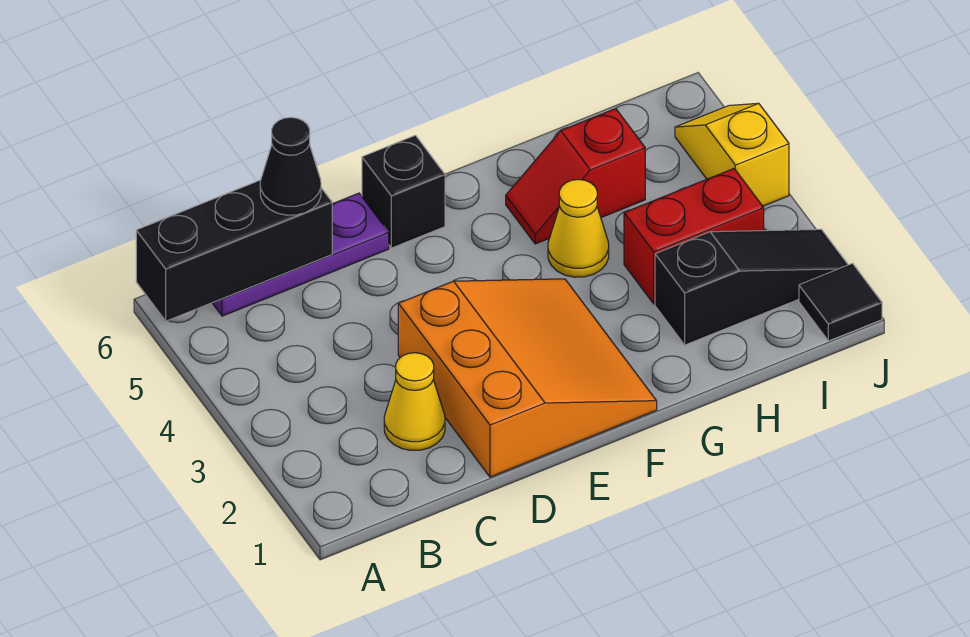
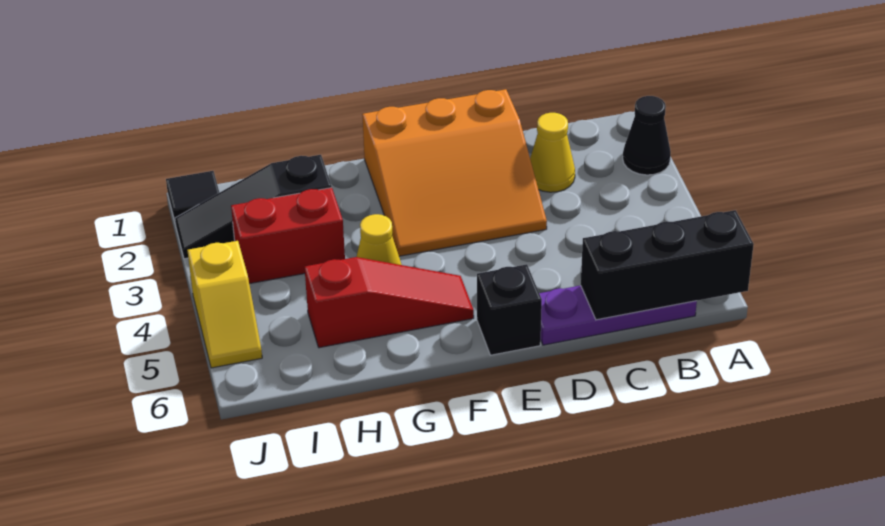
black cone C6 level 3 -> black cone A2 level 1
orange slope D1:F3 level 1 top D -> orange slope D1:F3 level 1 top 1
red slope G5:H5 level 1 top H -> red slope F5:H5 level 1 top H

